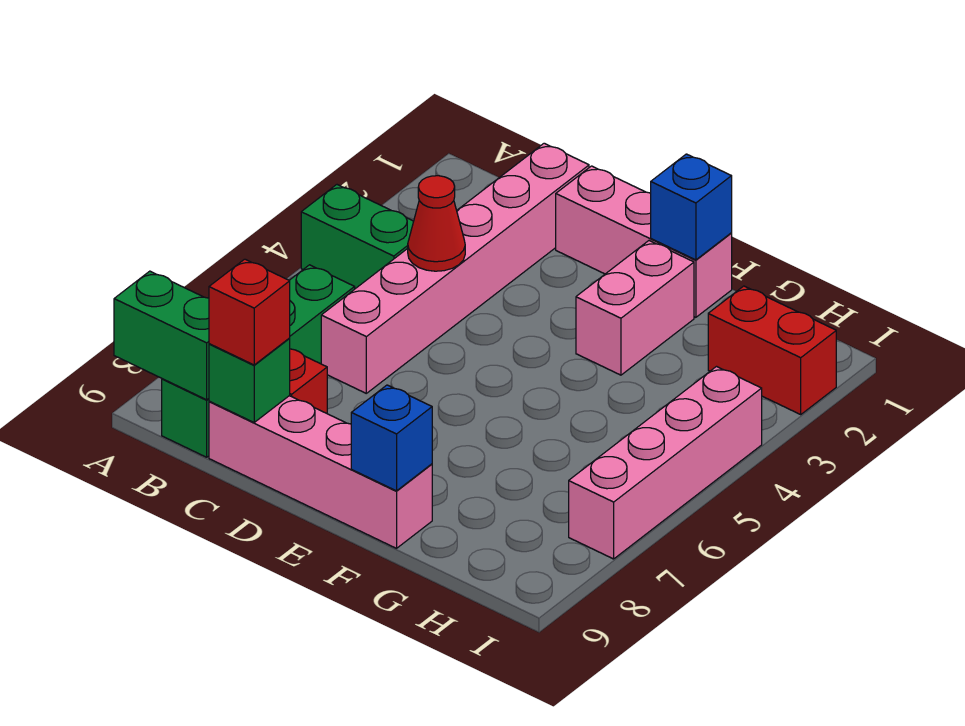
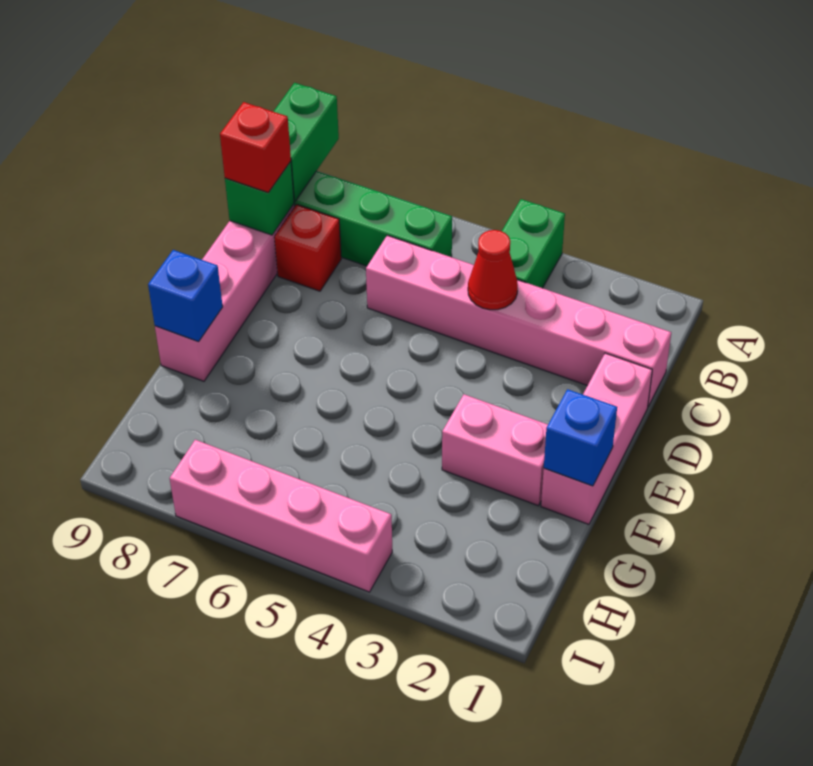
red brick H2:I2 level 1 -> none

